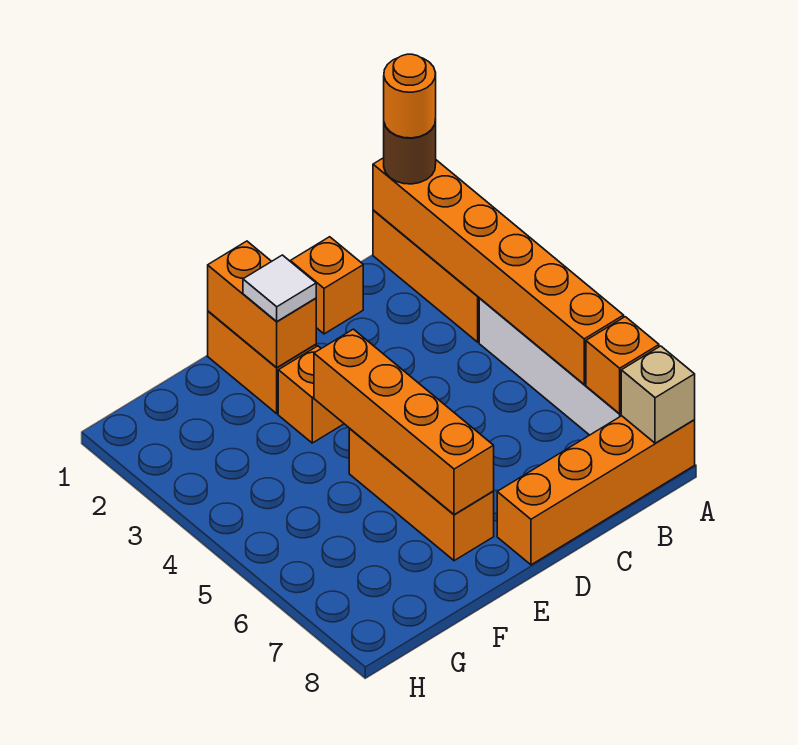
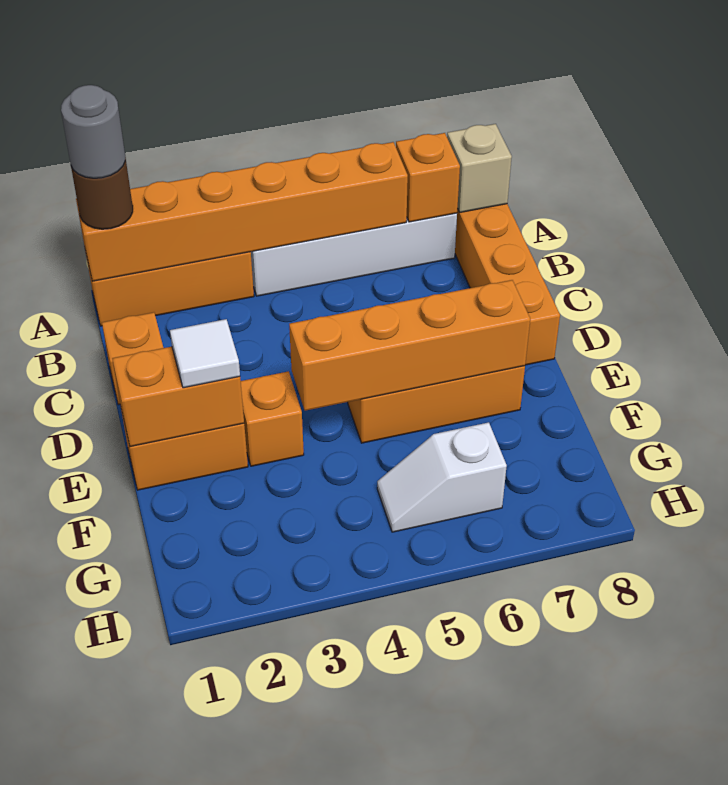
orange round brick A1 level 4 -> grey round brick A1 level 4
none -> white slope G5:G6 level 1 top 6

